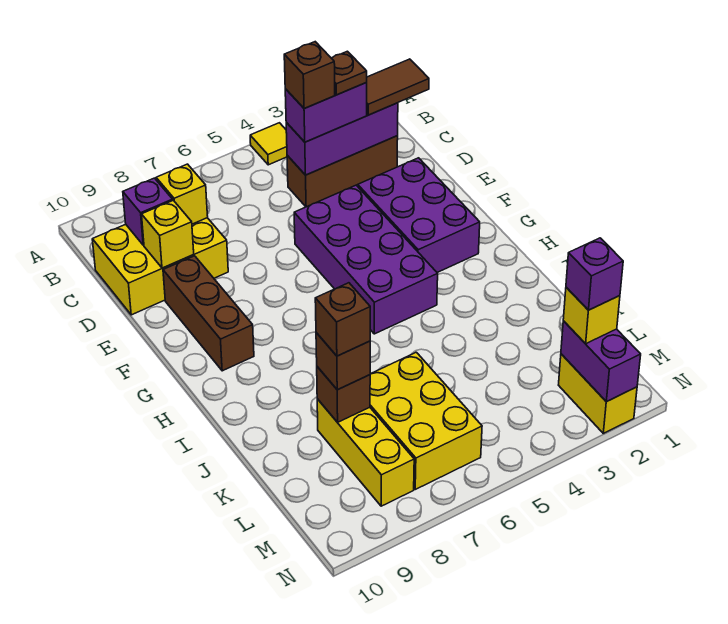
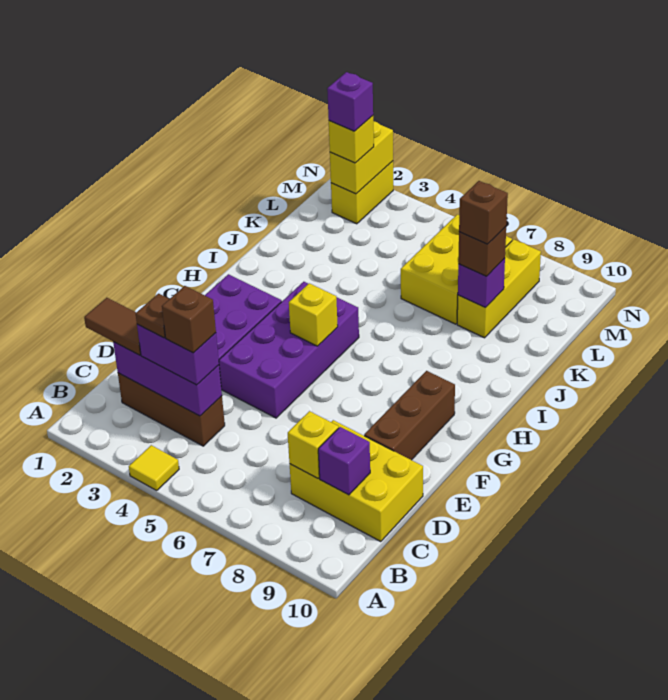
yellow brick D9 level 2 -> yellow brick G5 level 2
brown brick K8 level 2 -> purple brick K8 level 2
purple brick M2:N2 level 2 -> yellow brick M2:N2 level 2

